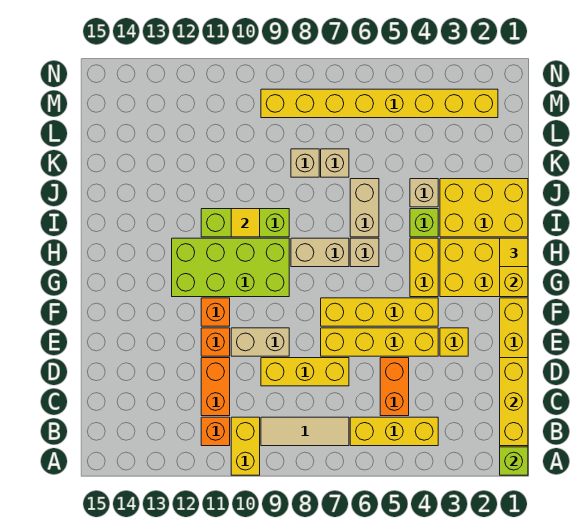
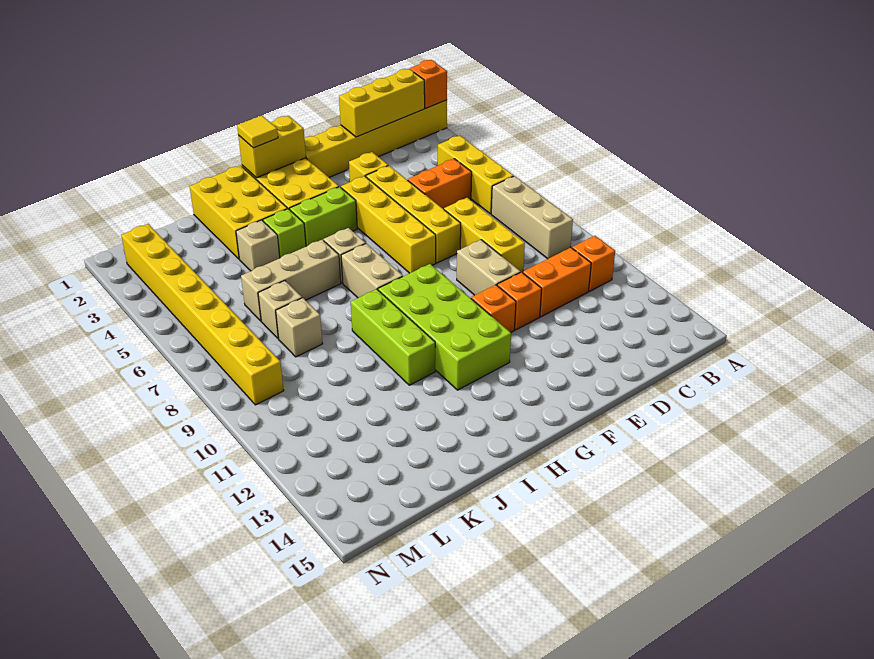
lime brick A1 level 2 -> orange brick A1 level 2
yellow brick A10:B10 level 1 -> none
tan tile B7:B9 level 1 -> tan brick B7:B9 level 1
yellow brick G4:H4 level 1 -> lime brick G4:H4 level 1
tan brick I6:J6 level 1 -> tan brick I6:K6 level 1
yellow tile I10 level 2 -> none

